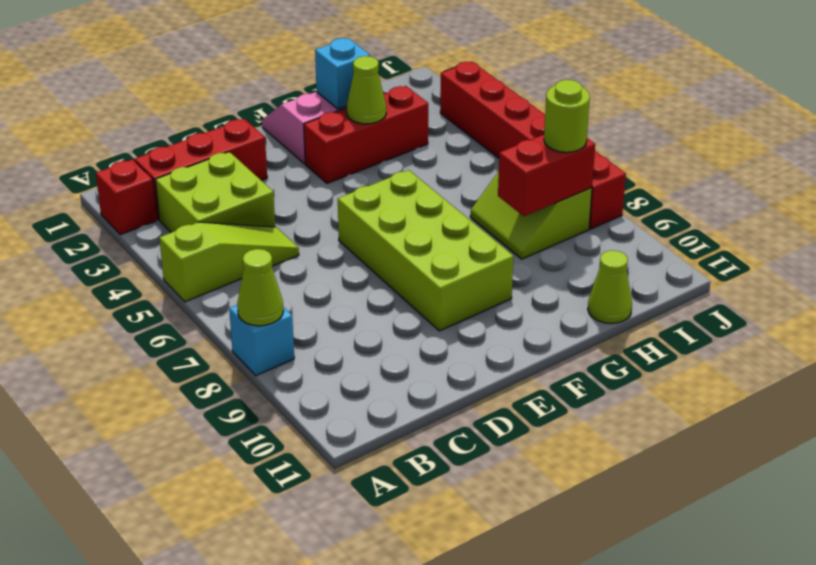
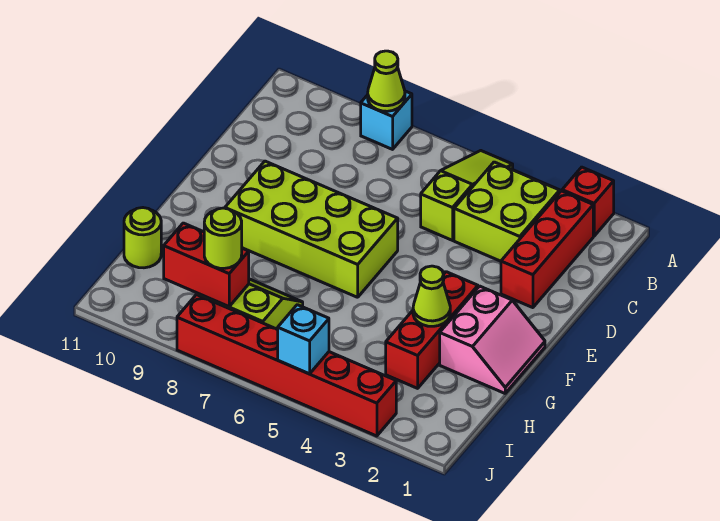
lime slope A5:C5 level 1 top A -> lime slope A5:C5 level 1 top C
cyan brick G2 level 2 -> cyan brick J5 level 2
red brick H8:I8 level 2 -> red brick I8:I9 level 2
lime cone H11 level 1 -> lime round brick H11 level 1

